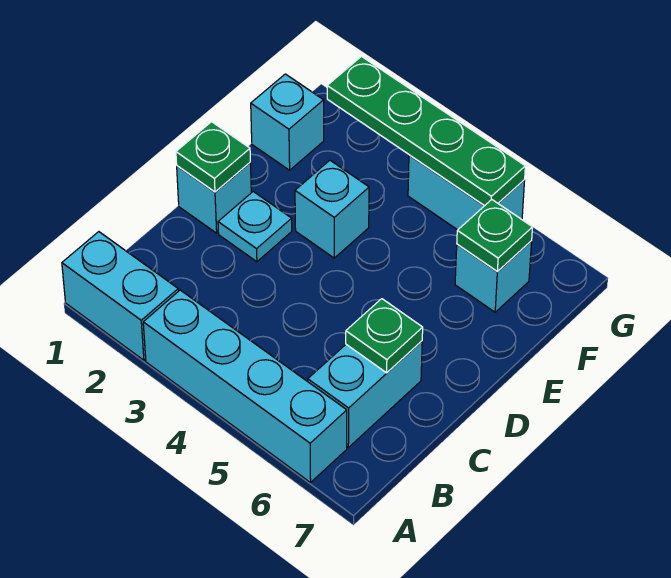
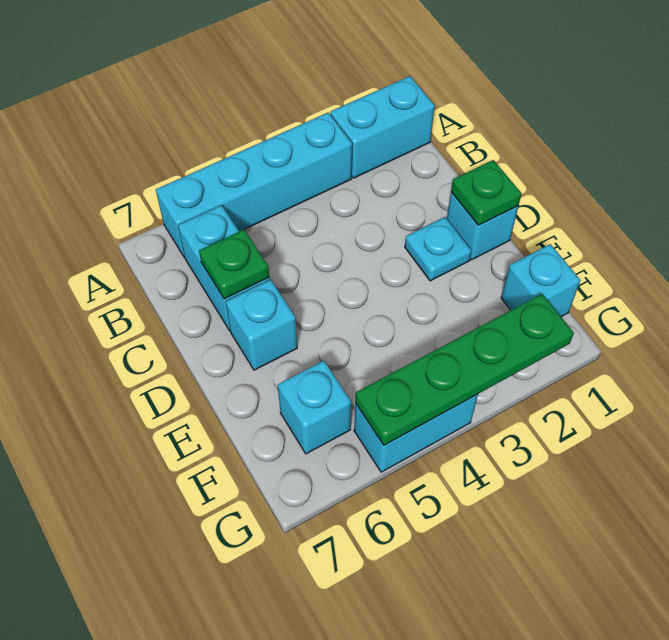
cyan brick E3 level 1 -> cyan brick D6 level 1
green plate F6 level 2 -> none

